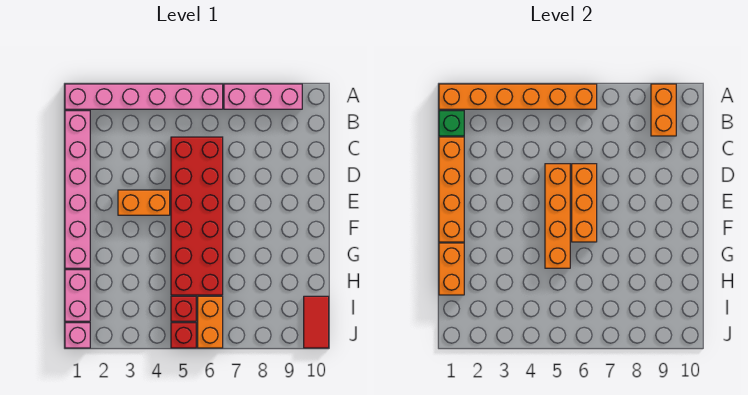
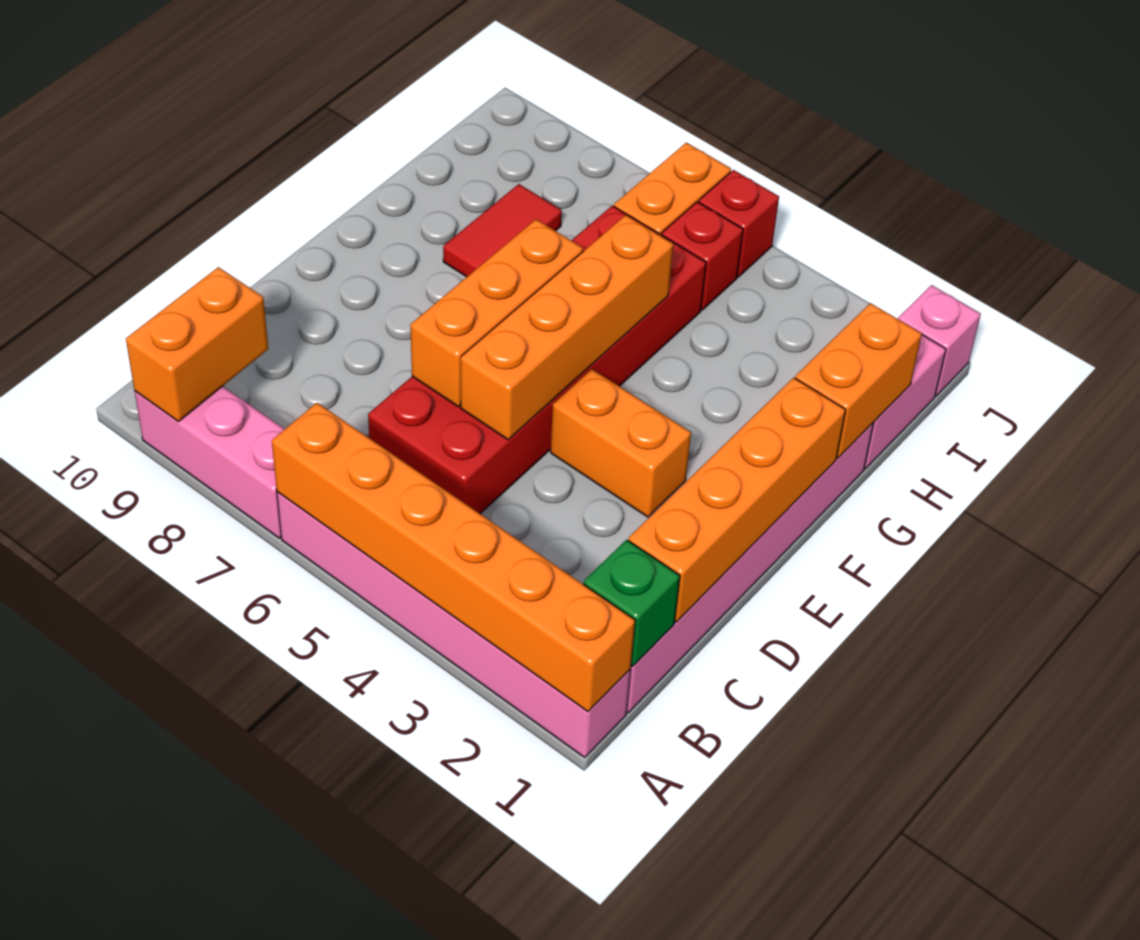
red tile I10:J10 level 1 -> red tile G8:H8 level 1

